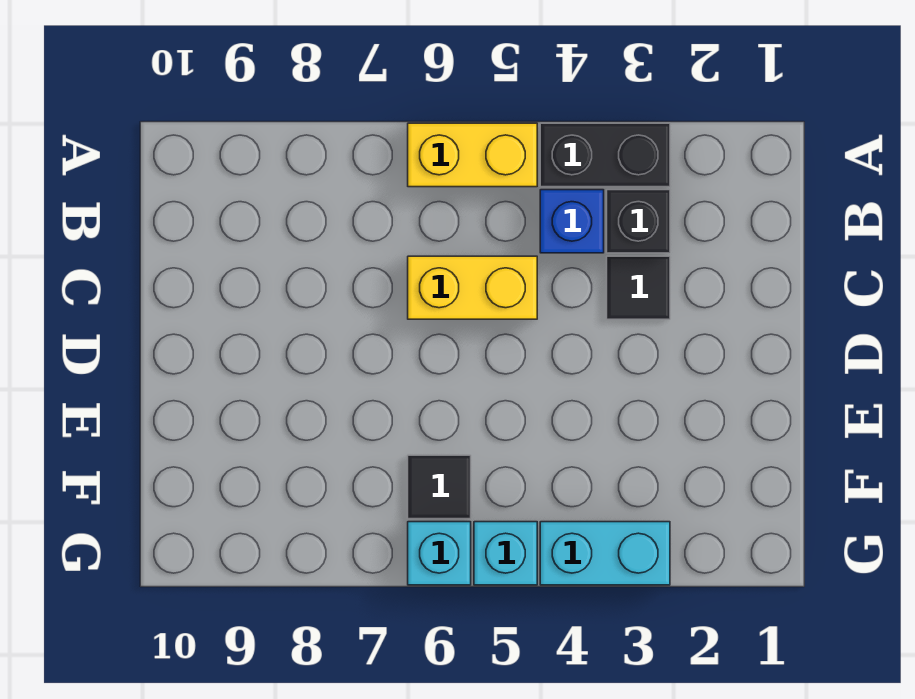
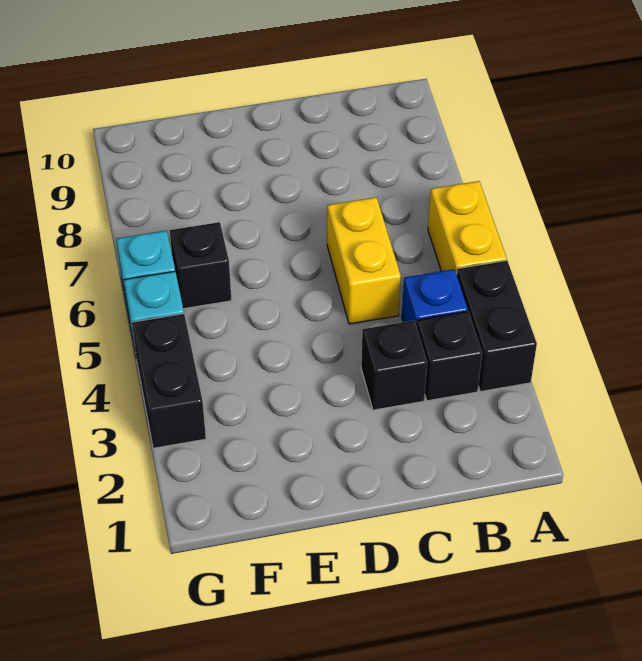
black tile C3 level 1 -> black brick C3 level 1
black tile F6 level 1 -> black brick F6 level 1
cyan brick G3:G4 level 1 -> black brick G3:G4 level 1

